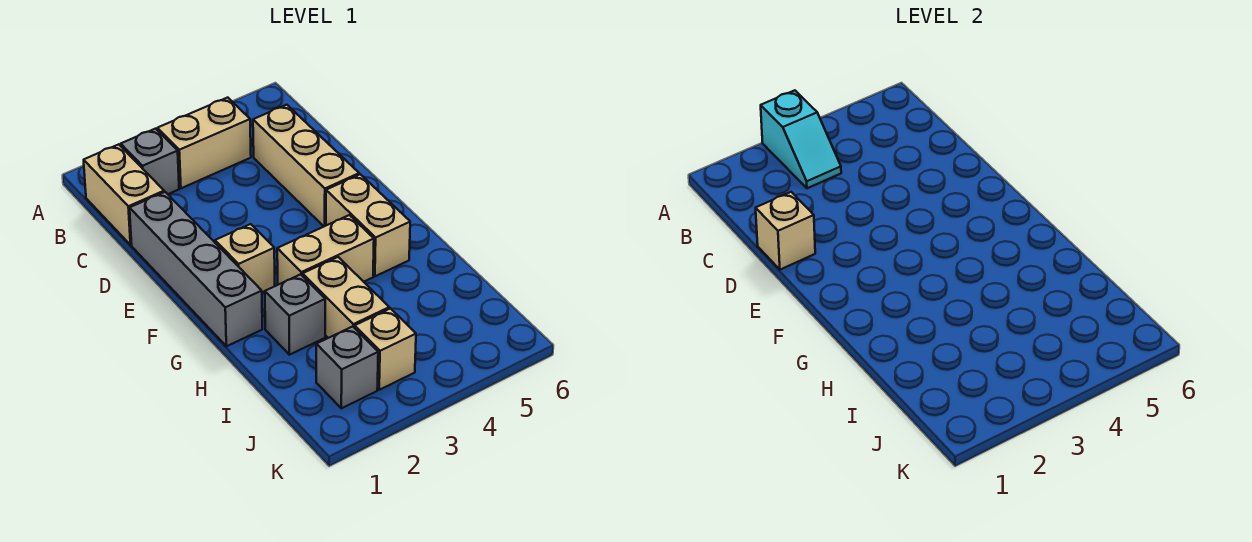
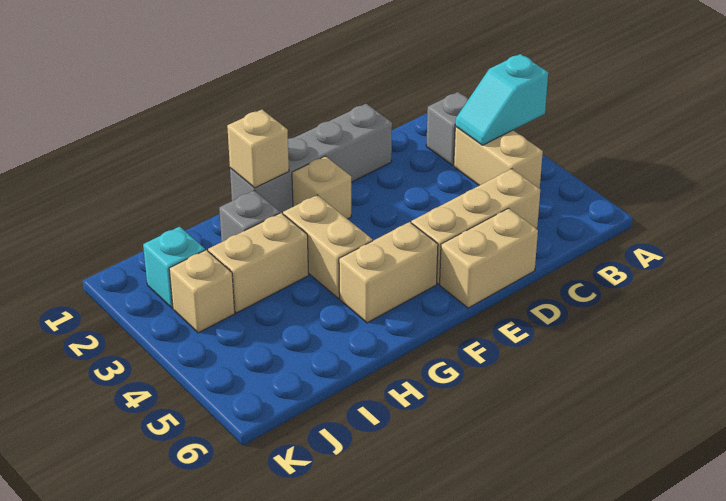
tan brick B1:C1 level 1 -> tan brick D6:E6 level 1
tan brick D1 level 2 -> tan brick G1 level 2
grey brick J2 level 1 -> cyan brick J2 level 1

